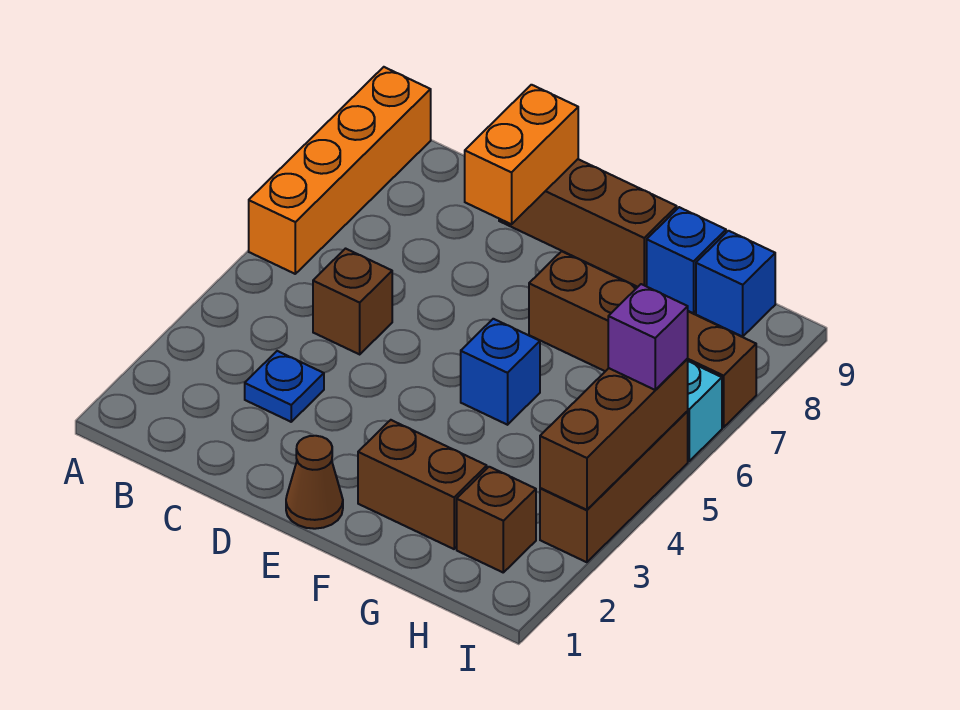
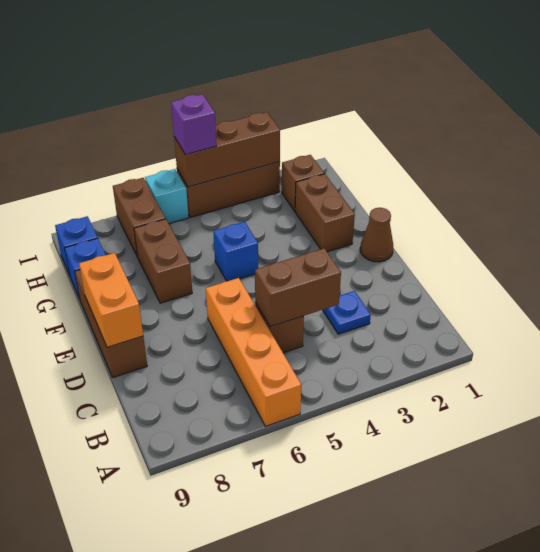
orange brick A6:A9 level 1 -> orange brick A6:D6 level 1
none -> brown brick C4:C5 level 2
orange brick D8:D9 level 2 -> orange brick D9:E9 level 2

